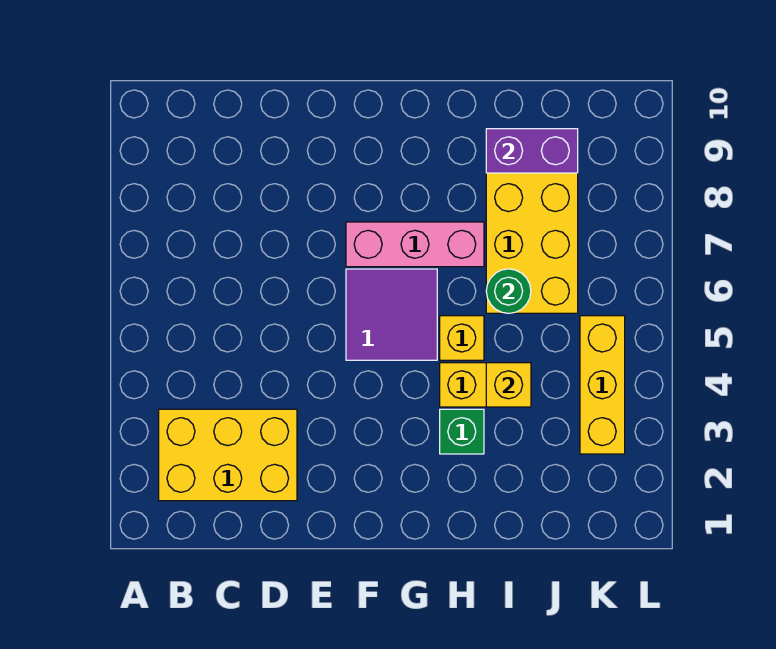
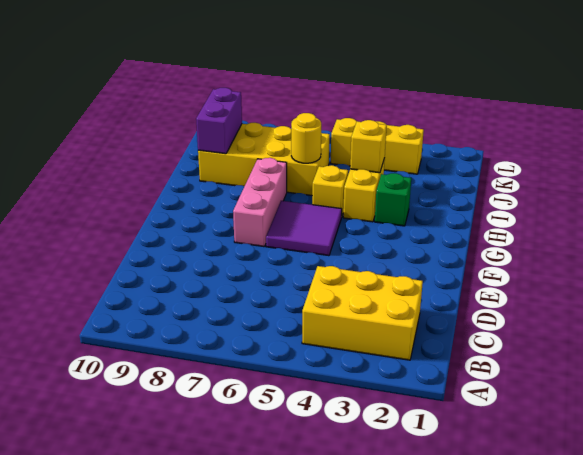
yellow brick B2:D3 level 1 -> yellow brick B2:C4 level 1
green round brick I6 level 2 -> yellow round brick I6 level 2

